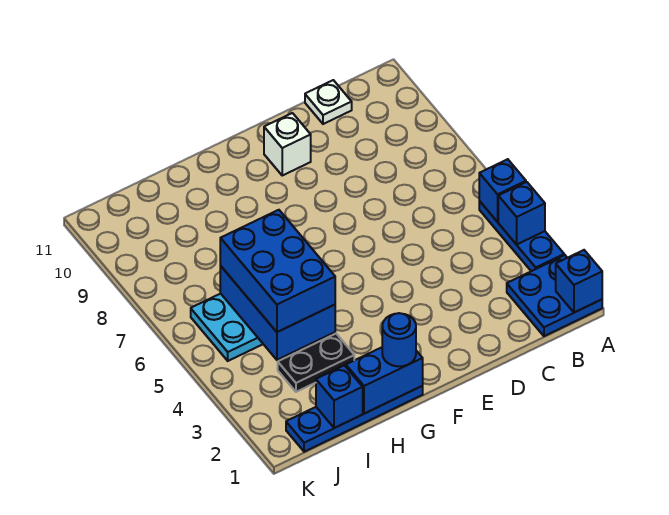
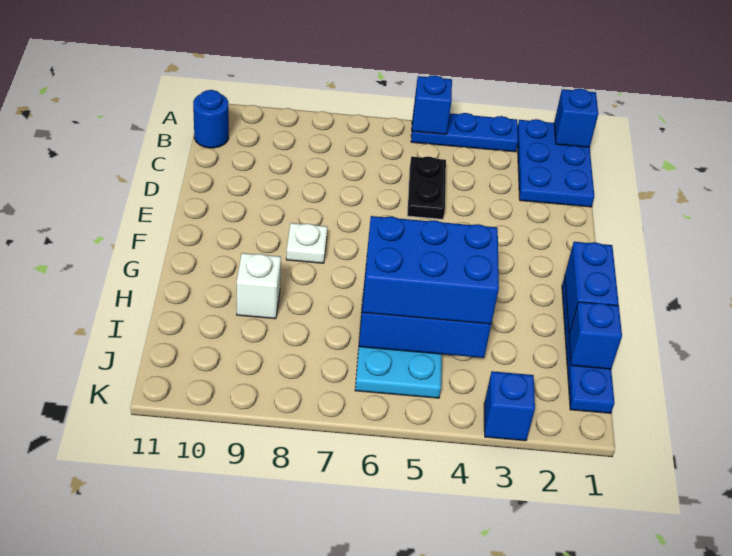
blue plate A1:B2 level 1 -> blue plate A1:C2 level 1
blue brick A4 level 2 -> blue brick K3 level 1
white plate C11 level 1 -> white plate F8 level 1
white brick E10 level 1 -> white brick H9 level 1
blue round brick G1 level 3 -> blue round brick B11 level 1
black plate H3:I3 level 1 -> black plate C5:D5 level 1

